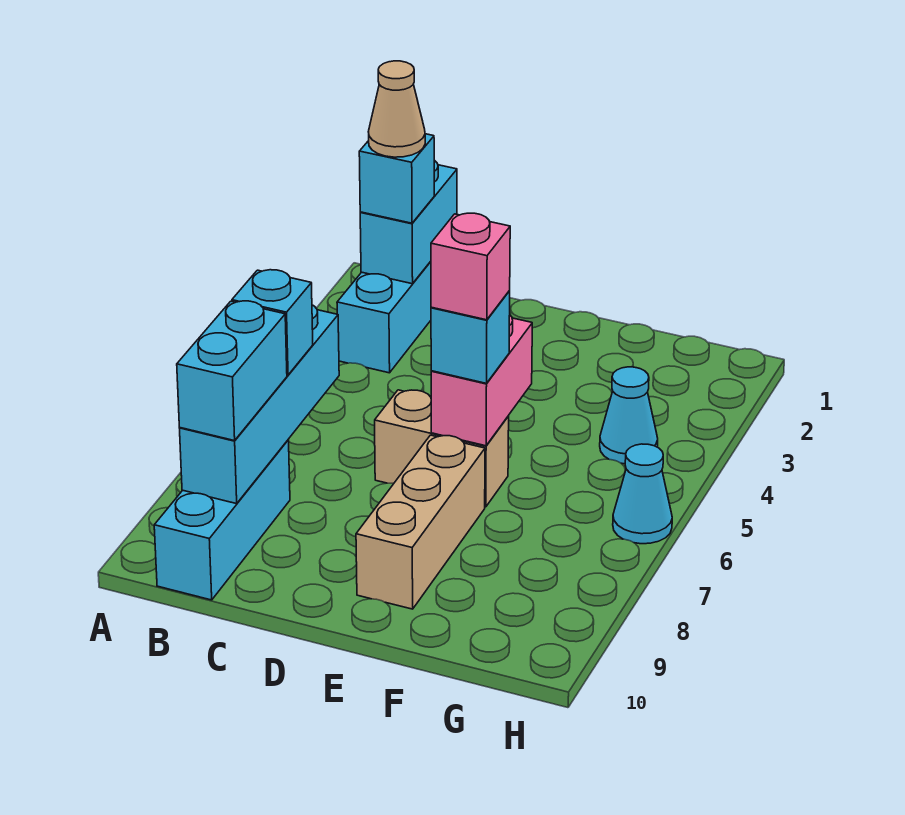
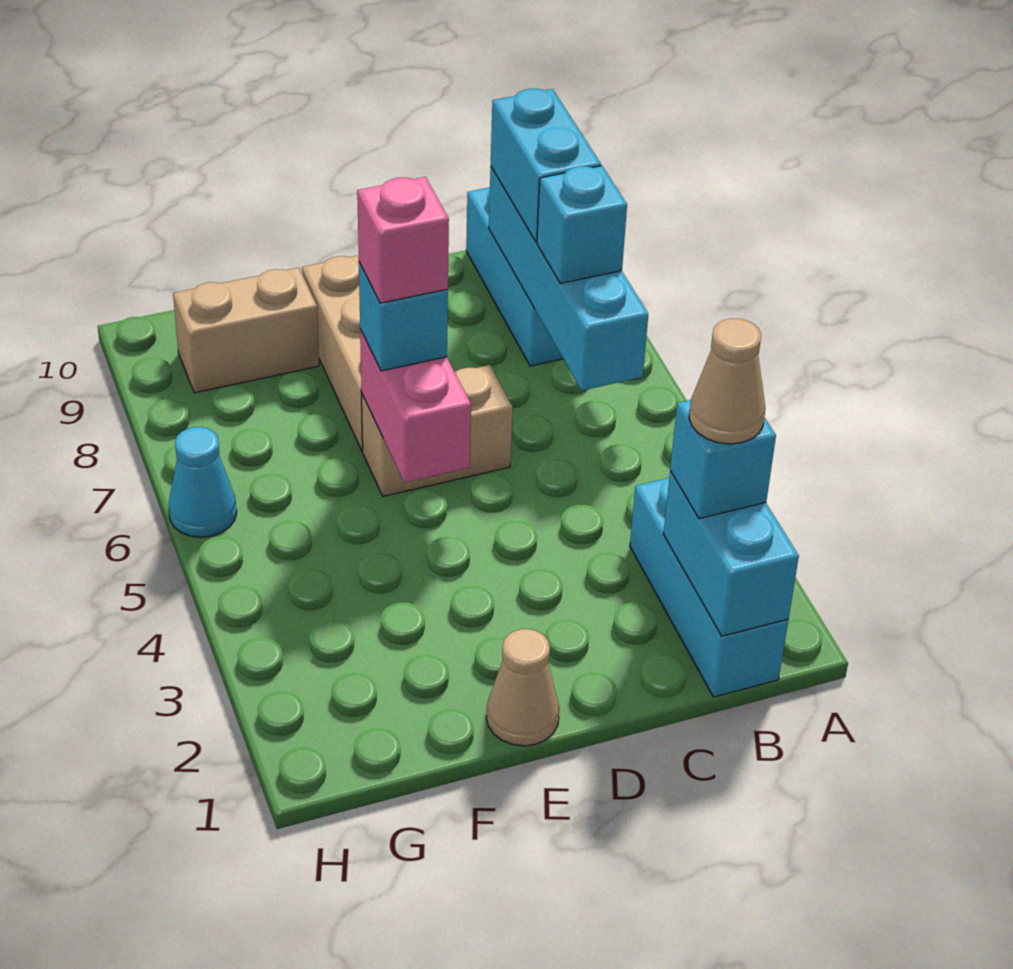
none -> tan cone E1 level 1
none -> tan brick F9:G9 level 1
cyan cone G4 level 1 -> none

